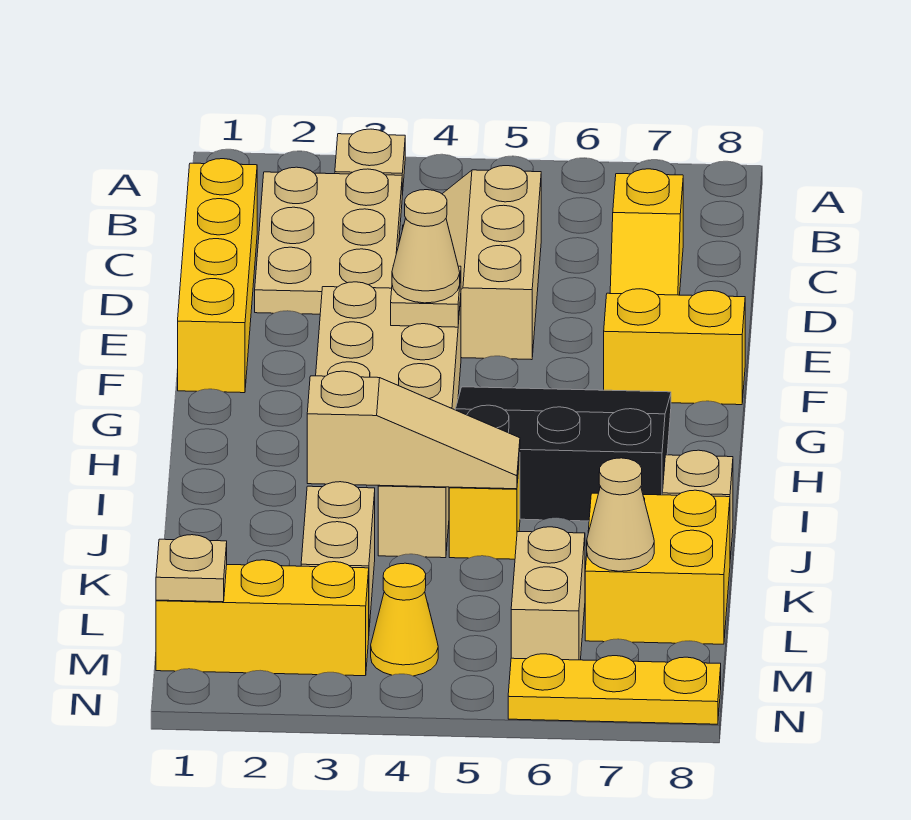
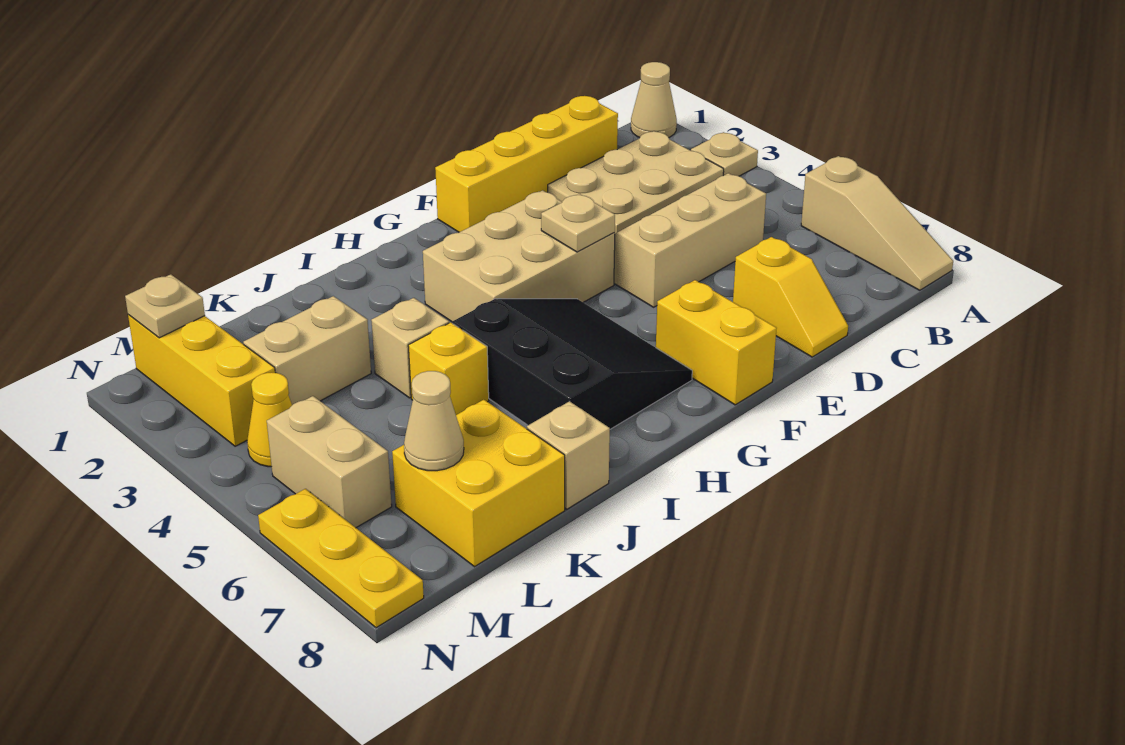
yellow slope C7:D7 level 1 top C -> yellow slope D7:D8 level 1 top 7
tan cone F4 level 3 -> tan cone A1 level 1
tan slope J3:J5 level 2 top 3 -> tan slope A6:A8 level 1 top 6
tan brick L6:M6 level 1 -> tan brick M5:M6 level 1

